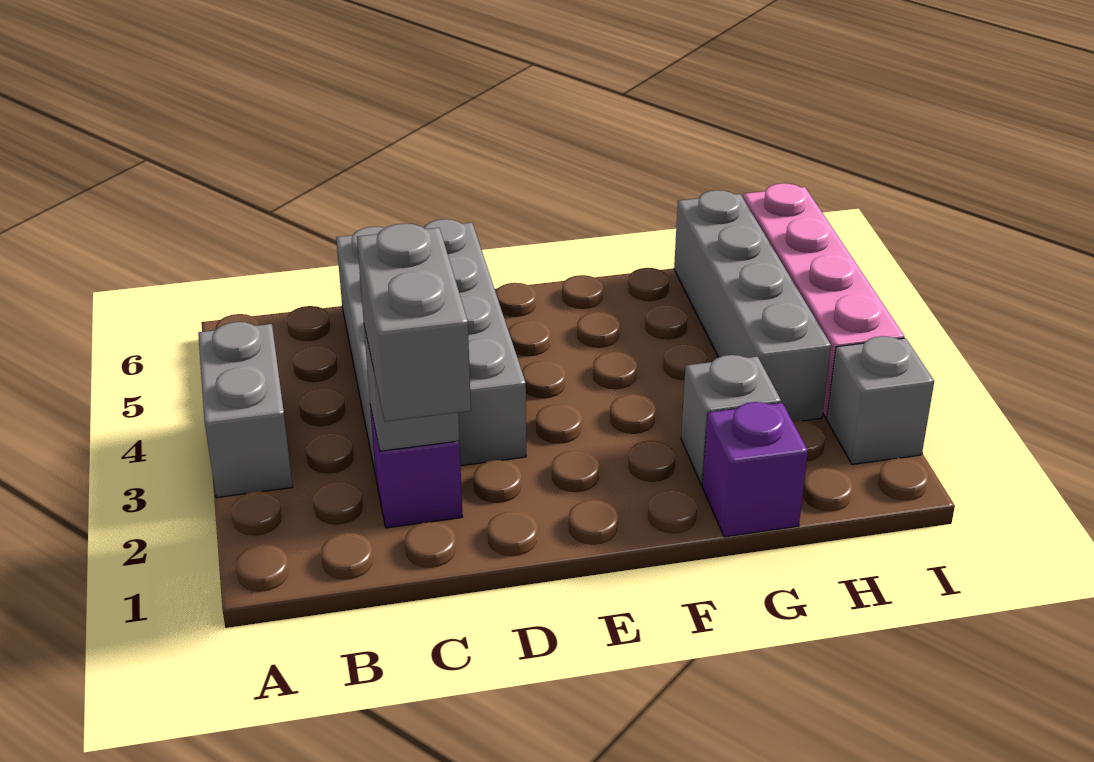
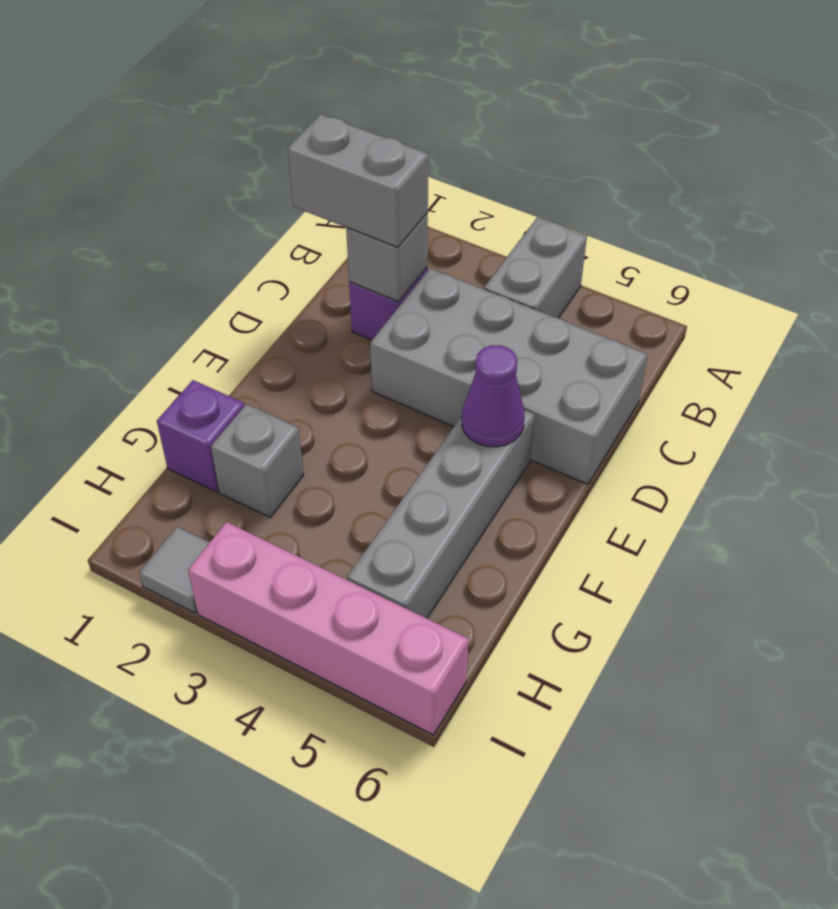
grey brick A3:A4 level 1 -> grey brick A4:B4 level 1
none -> purple cone E5 level 2
grey brick H3:H6 level 1 -> grey brick E5:H5 level 1
grey brick I2 level 1 -> grey tile I2 level 1

